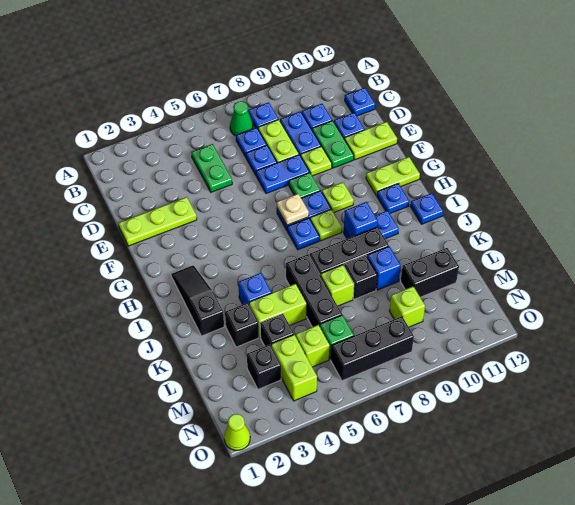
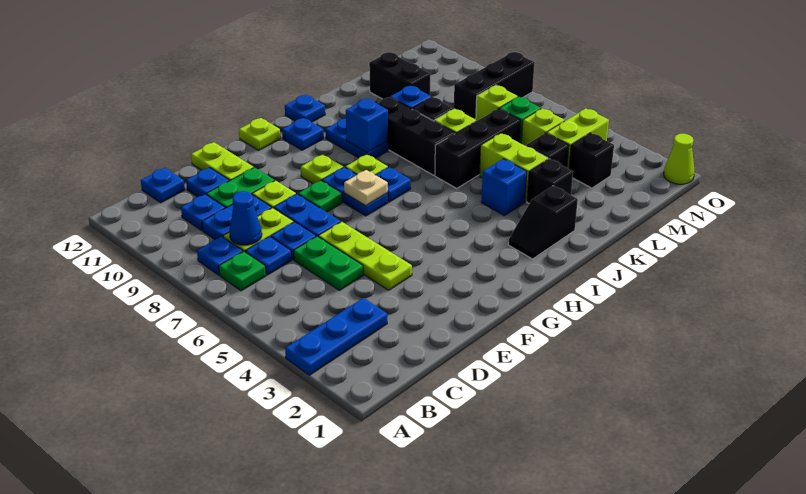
none -> blue plate A3:C3 level 1
green cone B7 level 1 -> green plate B7 level 1
green plate C5:D5 level 1 -> green plate D5:D6 level 1
none -> blue cone C8 level 2
lime plate E1:E3 level 1 -> lime plate E4:E6 level 1
lime plate G11:G12 level 1 -> lime plate G12 level 1
black slope H2:J2 level 1 top J -> black slope I2:J2 level 1 top J
lime brick M9 level 1 -> lime brick M7 level 1
black brick N6:N8 level 1 -> black brick M8:O8 level 1

